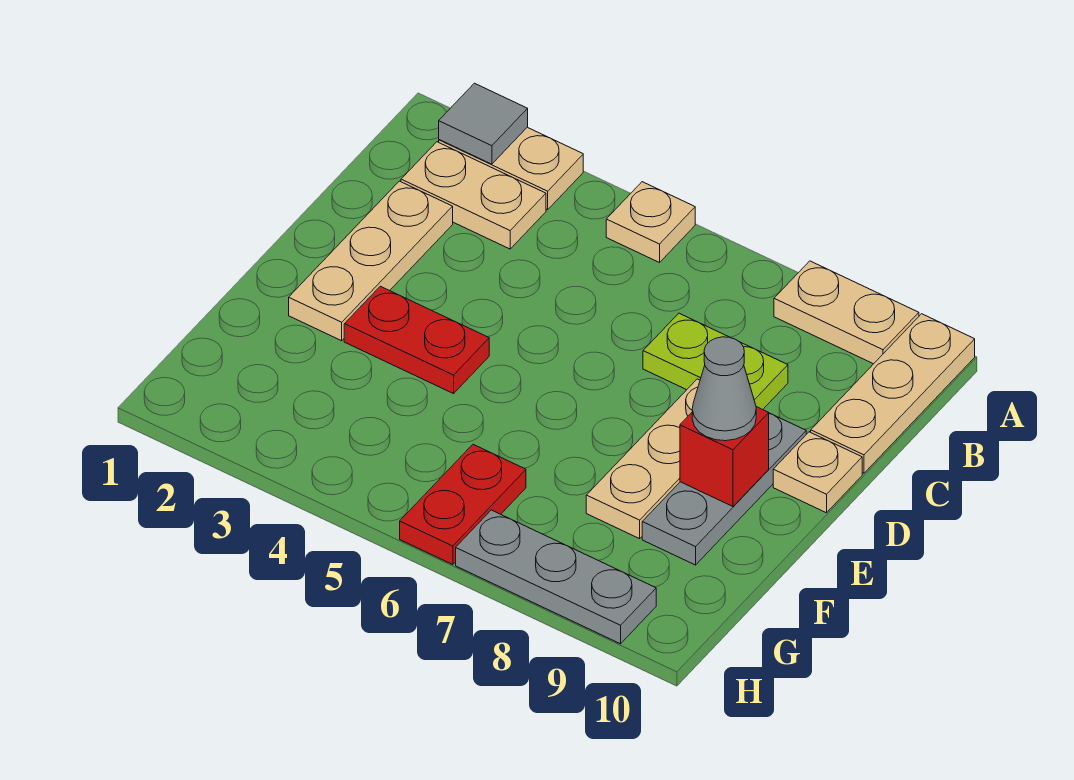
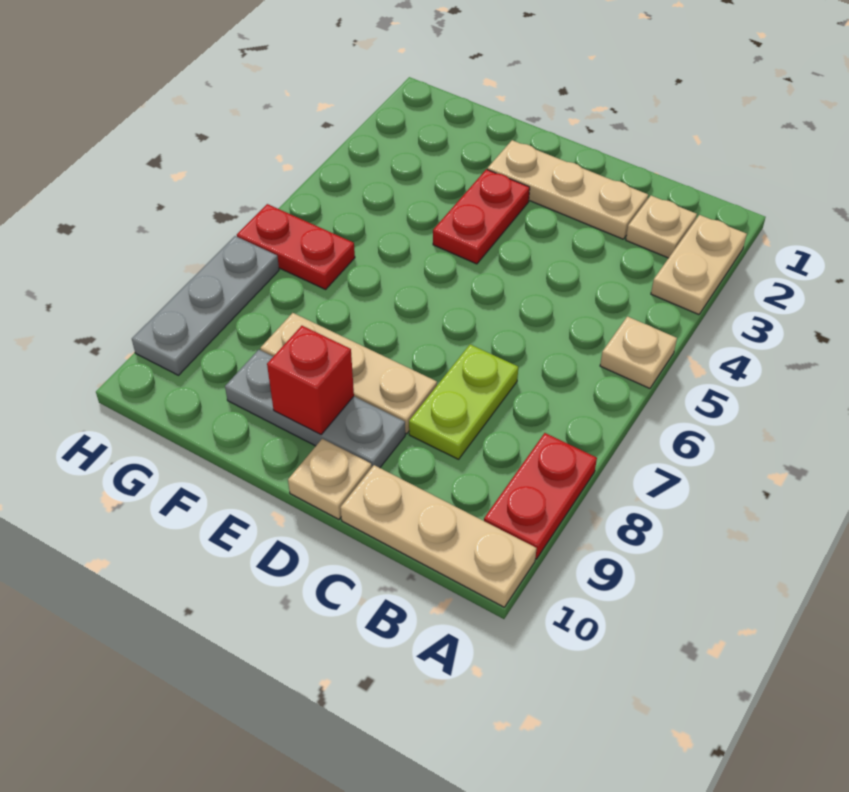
grey tile A2 level 2 -> none
tan plate A8:A9 level 1 -> red plate A8:A9 level 1
tan plate B2:B3 level 1 -> tan plate B2 level 1
grey cone E9 level 3 -> none

